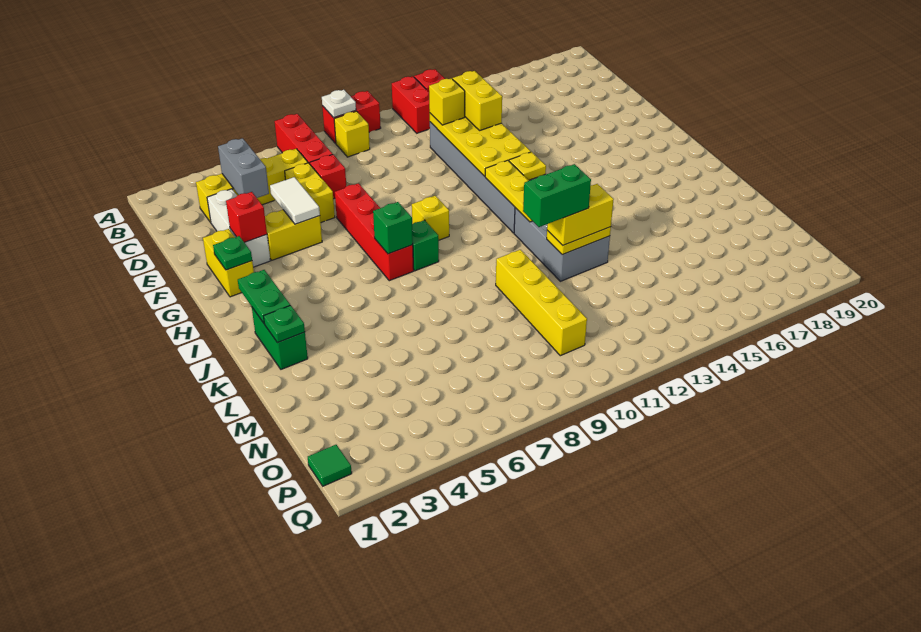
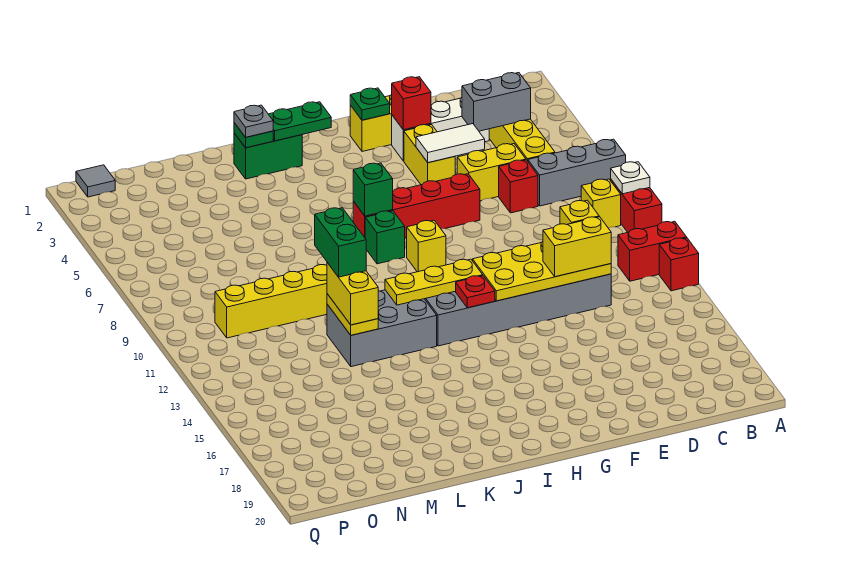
red brick A7:C7 level 1 -> grey brick A7:C7 level 1
yellow plate H13 level 2 -> red plate H13 level 2
none -> grey plate K2 level 3
green tile P1 level 1 -> grey tile P1 level 1

